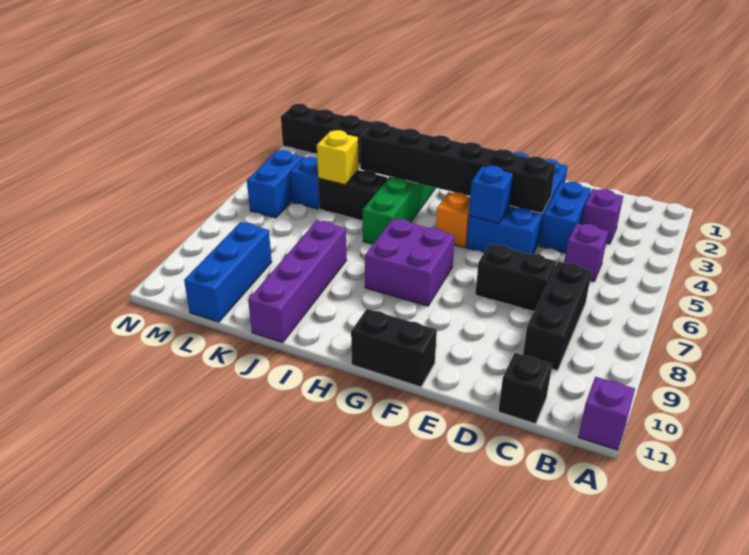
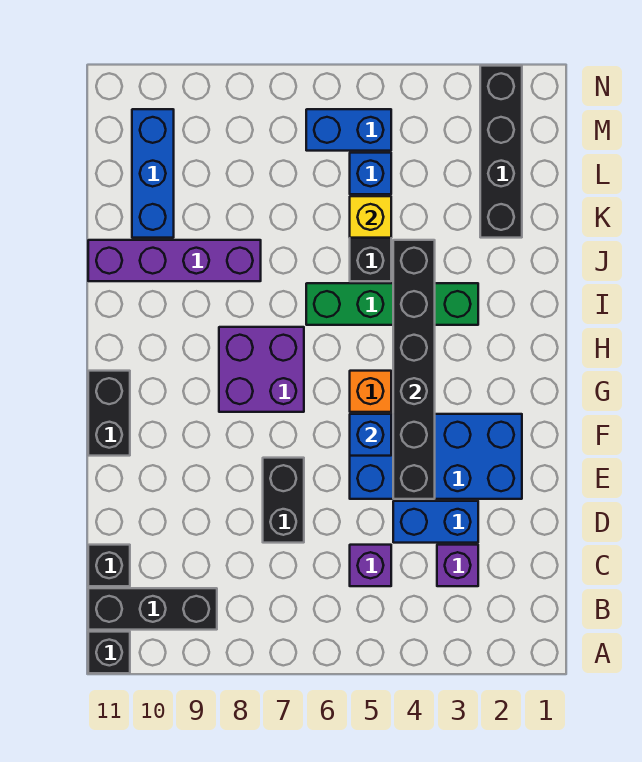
purple brick A11 level 1 -> black brick A11 level 1
black brick C7:C9 level 1 -> black brick B9:B11 level 1
blue brick L9:L11 level 1 -> blue brick K10:M10 level 1

